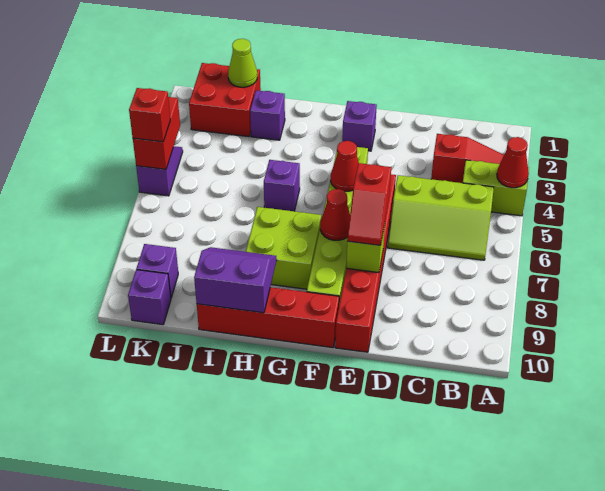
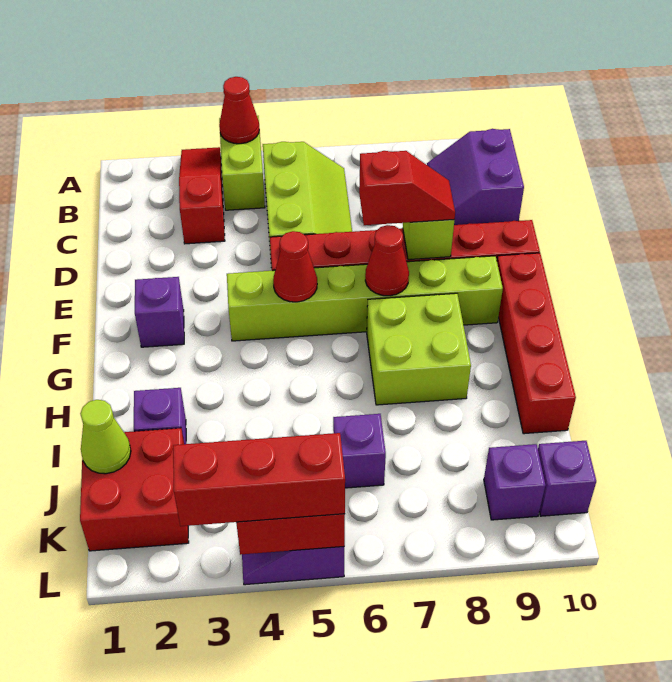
purple brick H5 level 1 -> purple brick J6 level 1
purple slope H9:I10 level 2 top 10 -> purple slope B9:C10 level 1 top 10
red brick L5 level 3 -> red brick L3:L5 level 3

